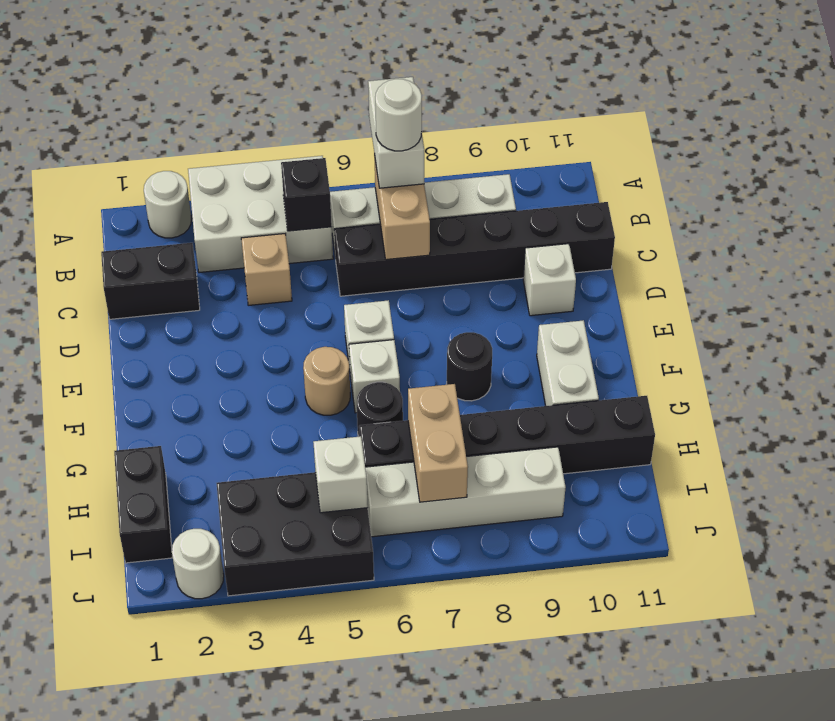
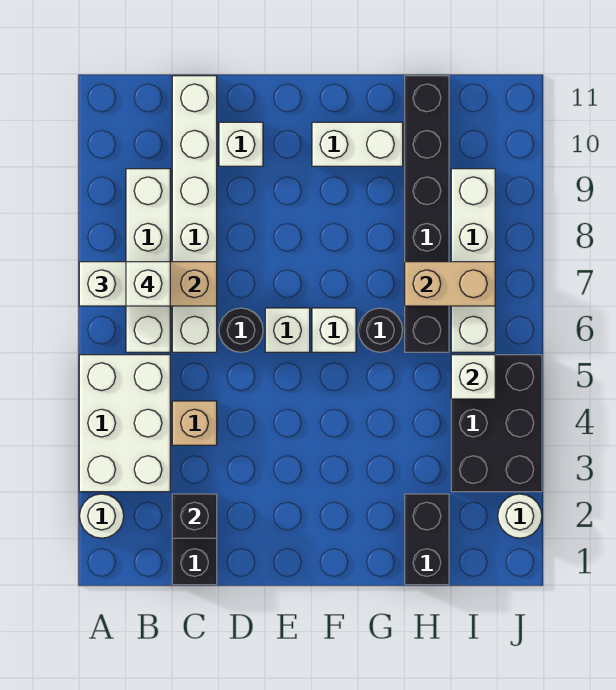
black brick B5 level 2 -> black brick C2 level 2
white round brick B7 level 4 -> white brick B7 level 4
black brick C6:C11 level 1 -> white brick C6:C11 level 1
tan round brick F5 level 1 -> none
black round brick F8 level 1 -> black round brick D6 level 1
black brick H1:I1 level 1 -> black brick H1:H2 level 1

